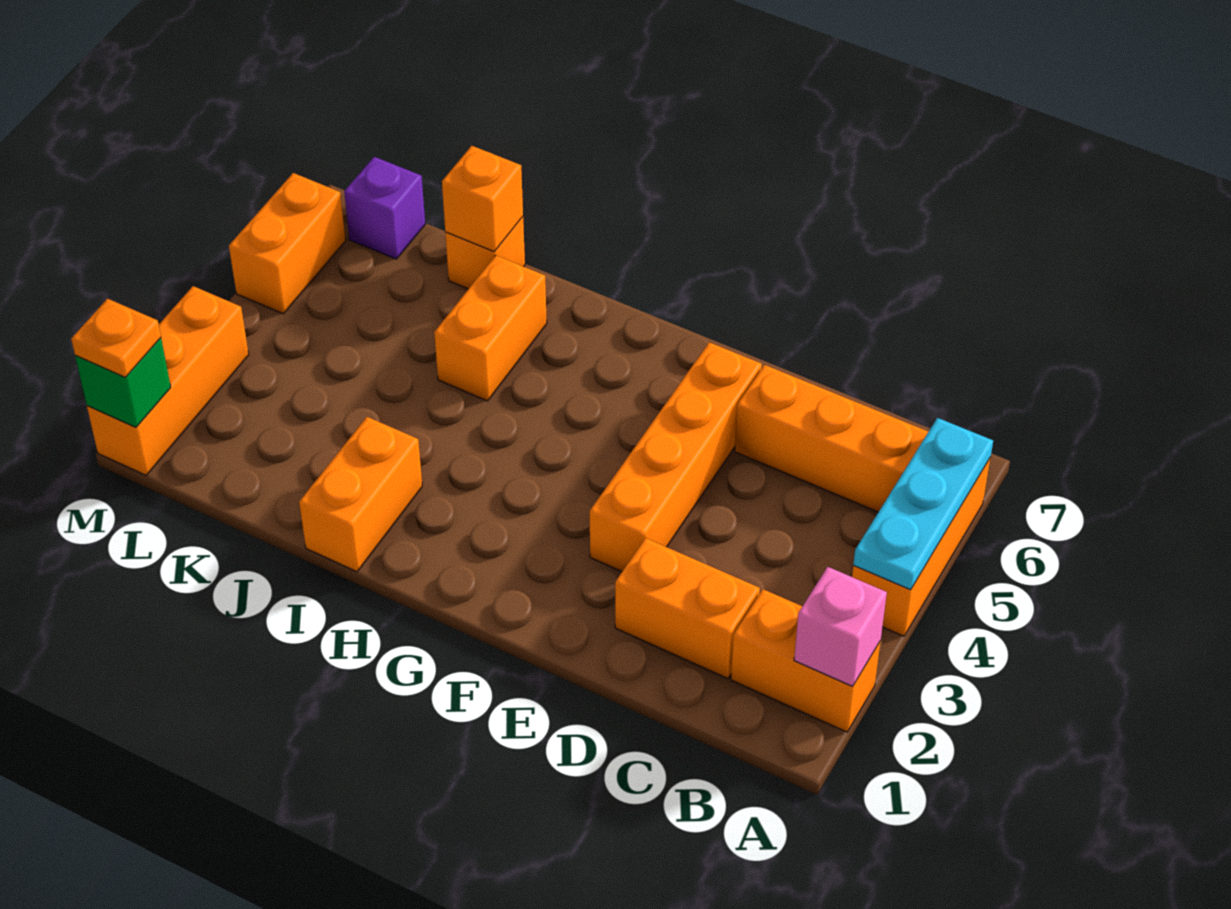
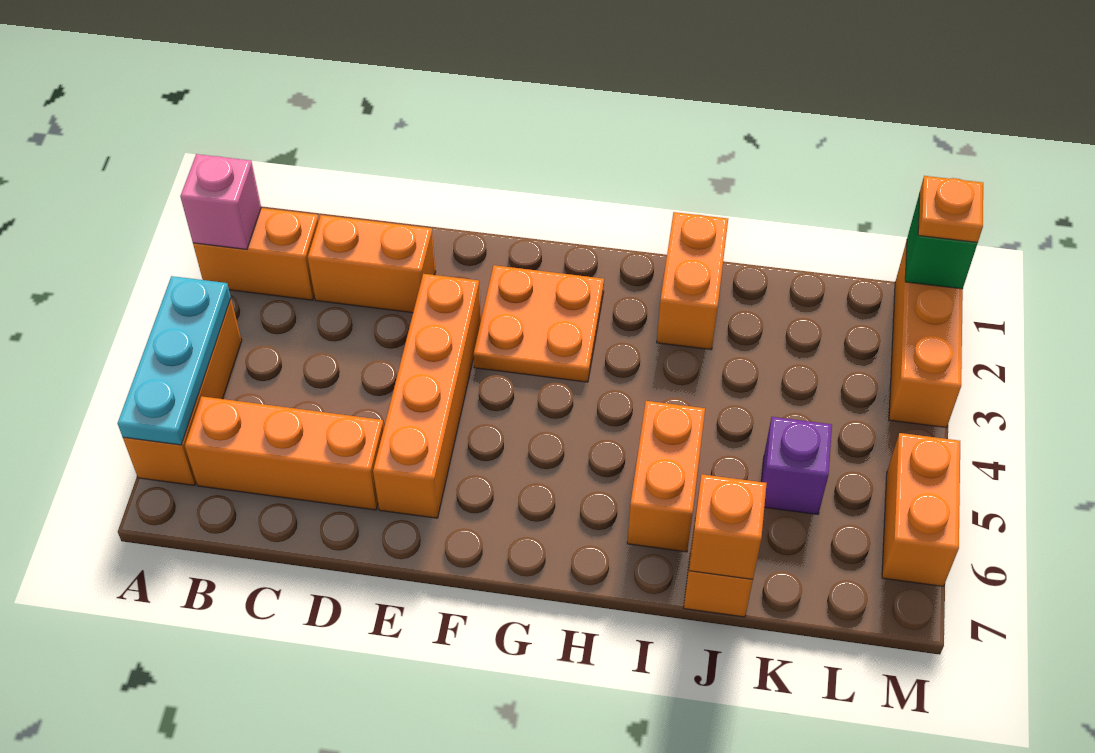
none -> orange plate F2:G3 level 1
purple brick L7 level 1 -> purple brick K5 level 1

